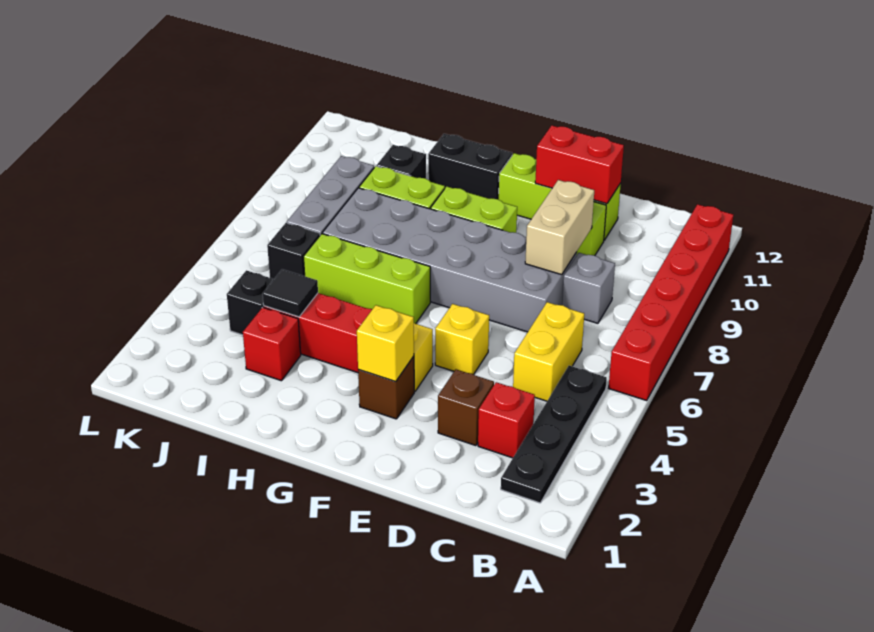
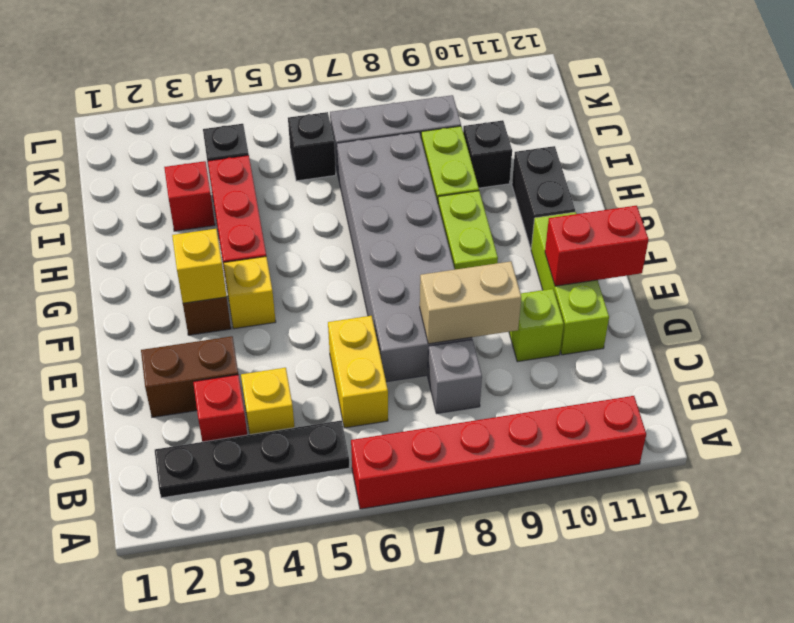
yellow brick C5:C6 level 1 -> yellow brick C6:D6 level 1
brown brick D3 level 1 -> brown brick D2:D3 level 1
red brick D11:E11 level 2 -> red brick E11:E12 level 2
yellow brick E5 level 1 -> yellow brick C4 level 1
lime brick G6:I6 level 1 -> none
black tile I4 level 2 -> none

